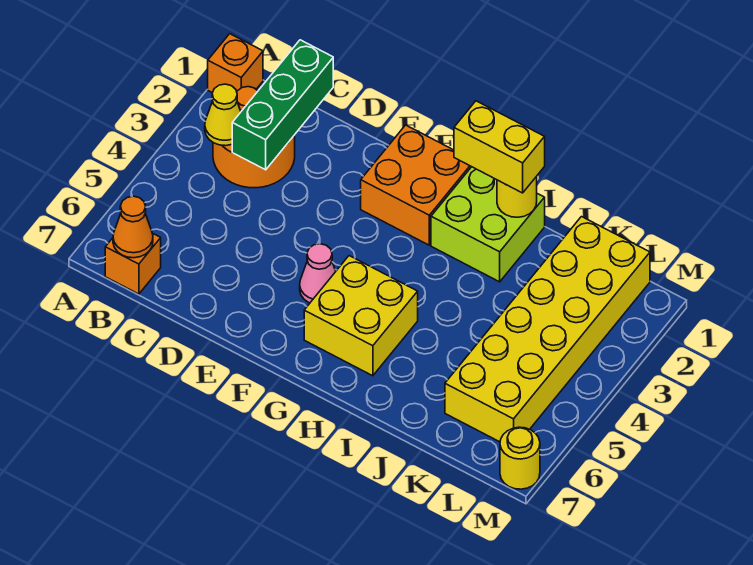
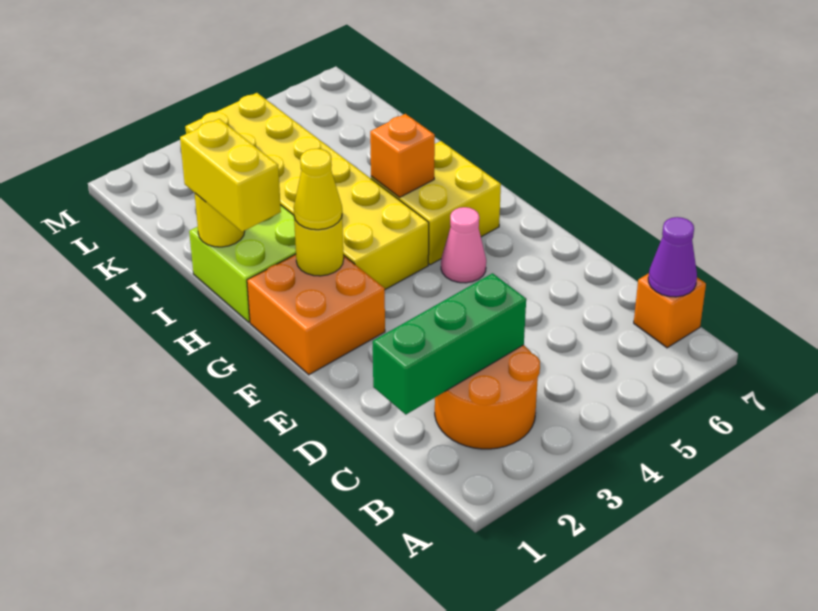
orange brick A1 level 1 -> orange brick H5 level 2
yellow cone B3 level 2 -> yellow cone G2 level 3
orange cone B7 level 2 -> purple cone B7 level 2
yellow brick K1:L6 level 1 -> yellow brick G3:L4 level 1
yellow round brick M7 level 1 -> yellow round brick G2 level 2

